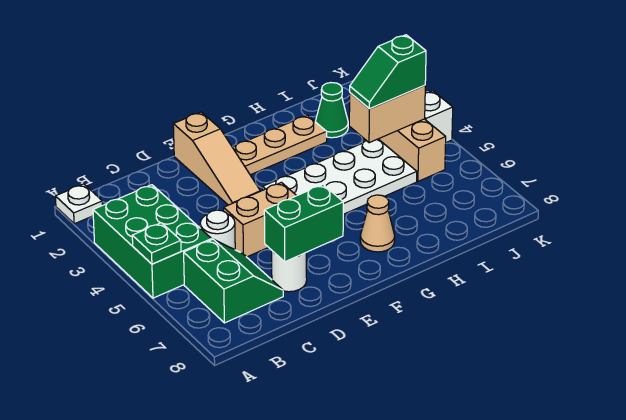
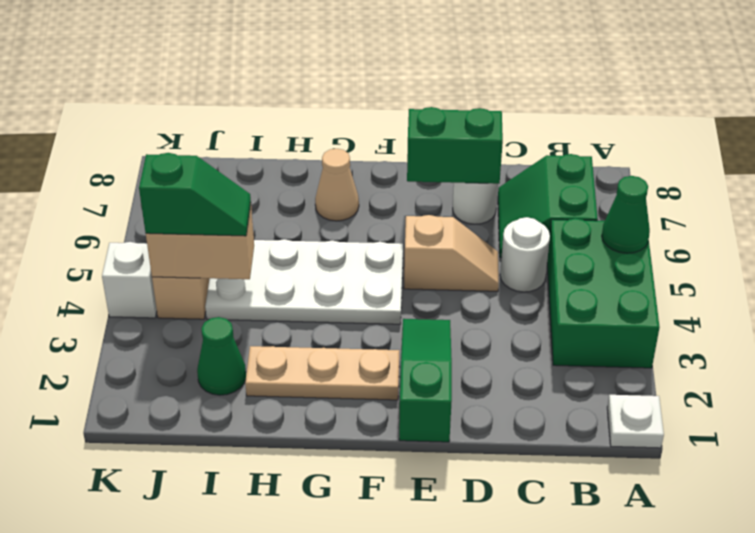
green plate A5 level 2 -> green cone A5 level 2
tan brick D5:E5 level 1 -> tan slope D5:E5 level 1 top E
tan slope E1:E3 level 1 top 1 -> green slope E1:E3 level 1 top 1

